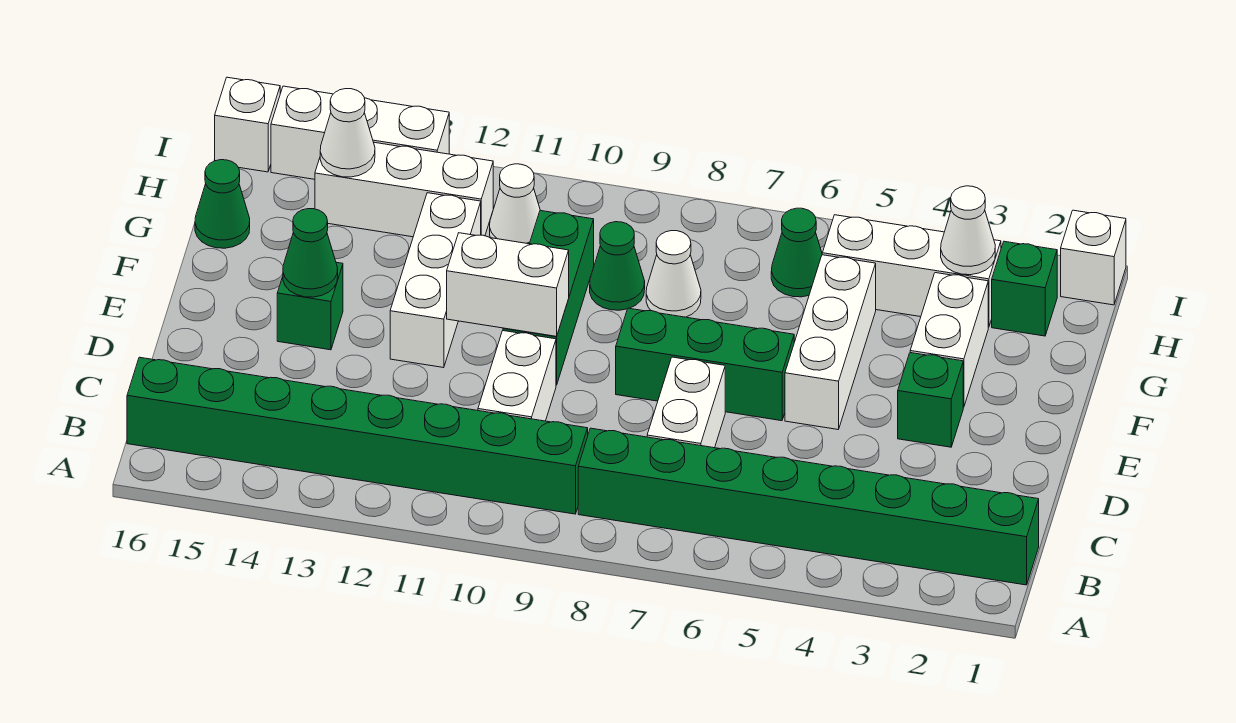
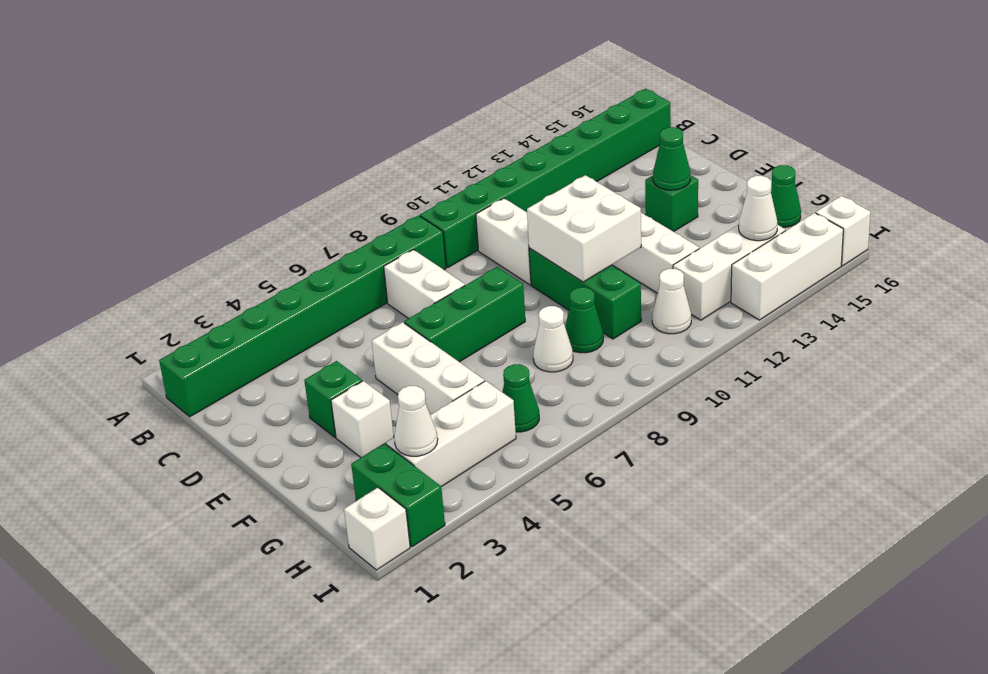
white brick E10:E11 level 2 -> white brick E10:F11 level 2
white brick F3:G3 level 1 -> white brick F3 level 1
green brick H2 level 1 -> green brick H2:I2 level 1

